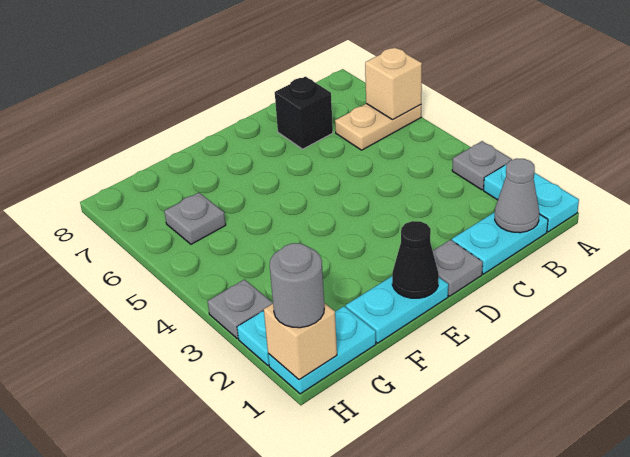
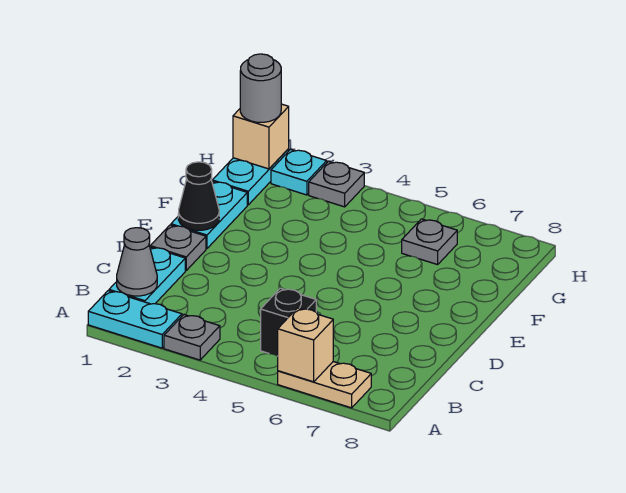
tan plate A6:B6 level 1 -> tan plate A6:A7 level 1
black brick C7 level 1 -> black brick B5 level 1

